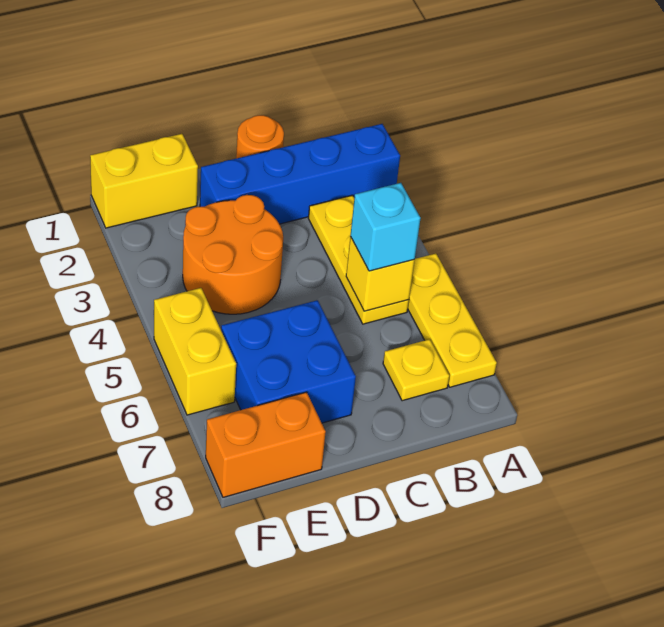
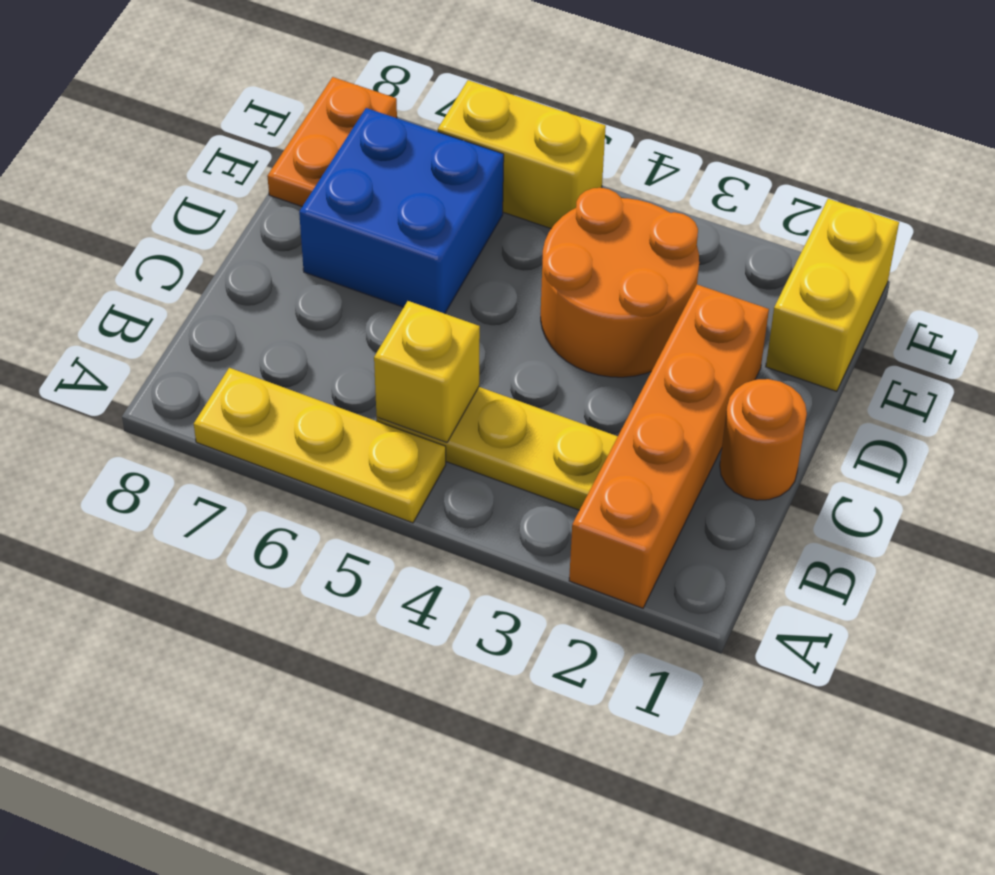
blue brick A2:D2 level 1 -> orange brick A2:D2 level 1
cyan brick B5 level 3 -> none
yellow plate B7 level 1 -> none
orange brick E8:F8 level 1 -> orange plate E8:F8 level 1

